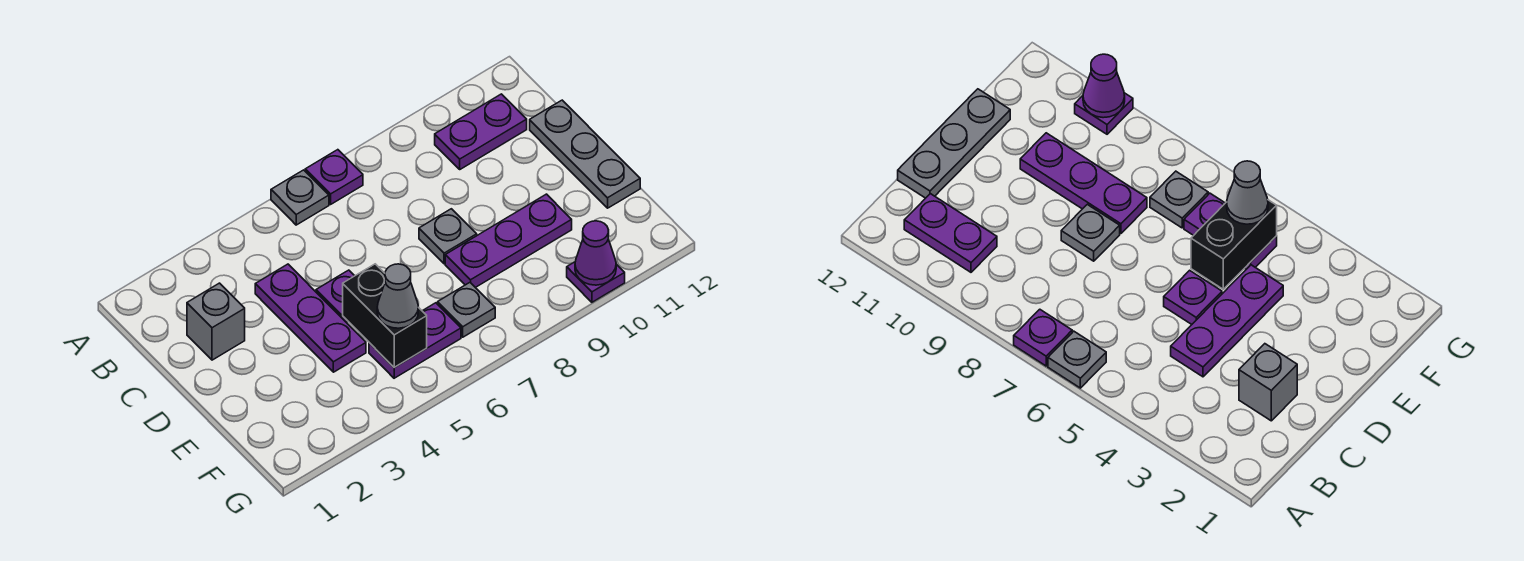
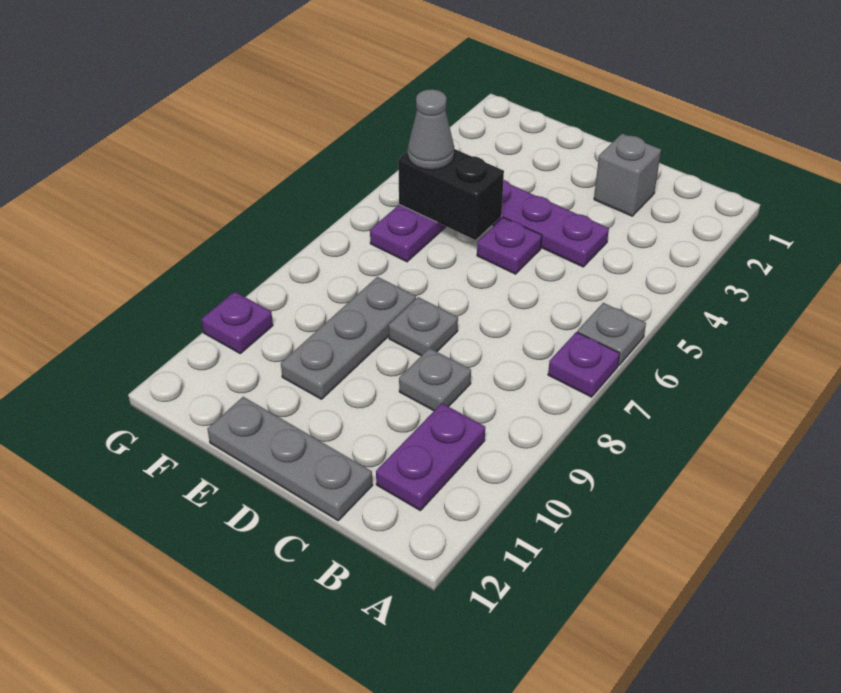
purple plate E8:E10 level 1 -> grey plate E8:E10 level 1
grey plate F7 level 1 -> grey plate C9 level 1
purple cone G10 level 2 -> none

